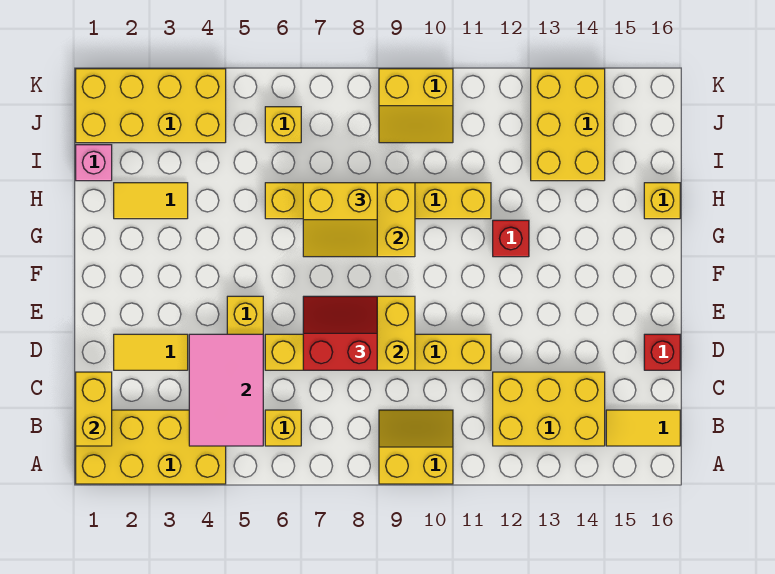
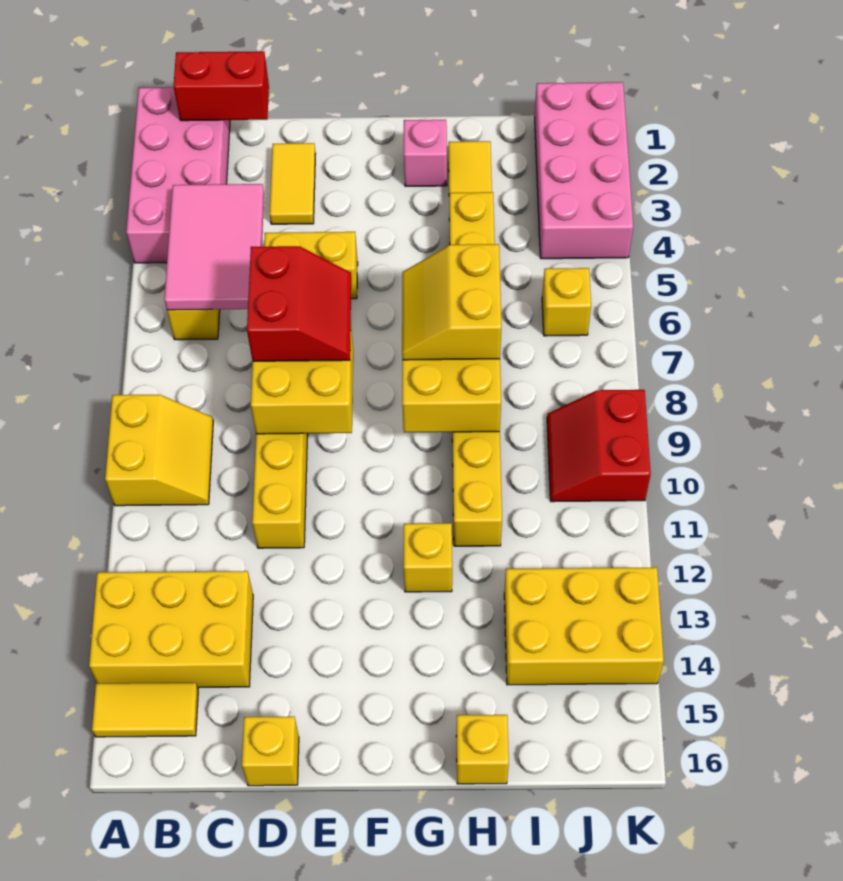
yellow brick A1:B4 level 1 -> pink brick A1:B4 level 1
yellow brick B1:C1 level 2 -> red brick B1:C1 level 2
pink tile B4:D5 level 2 -> pink tile B4:C6 level 2
yellow brick B12:C14 level 1 -> yellow brick A13:C14 level 1
yellow tile B15:B16 level 1 -> yellow tile A15:B15 level 1
red brick D16 level 1 -> yellow brick D16 level 1
red brick G12 level 1 -> yellow brick G12 level 1
yellow brick H6:H11 level 1 -> yellow brick H4:H11 level 1
pink brick I1 level 1 -> pink brick G2 level 1
yellow brick J1:K4 level 1 -> pink brick J1:K4 level 1
yellow slope J9:K10 level 1 top K -> red slope J9:K10 level 1 top K

